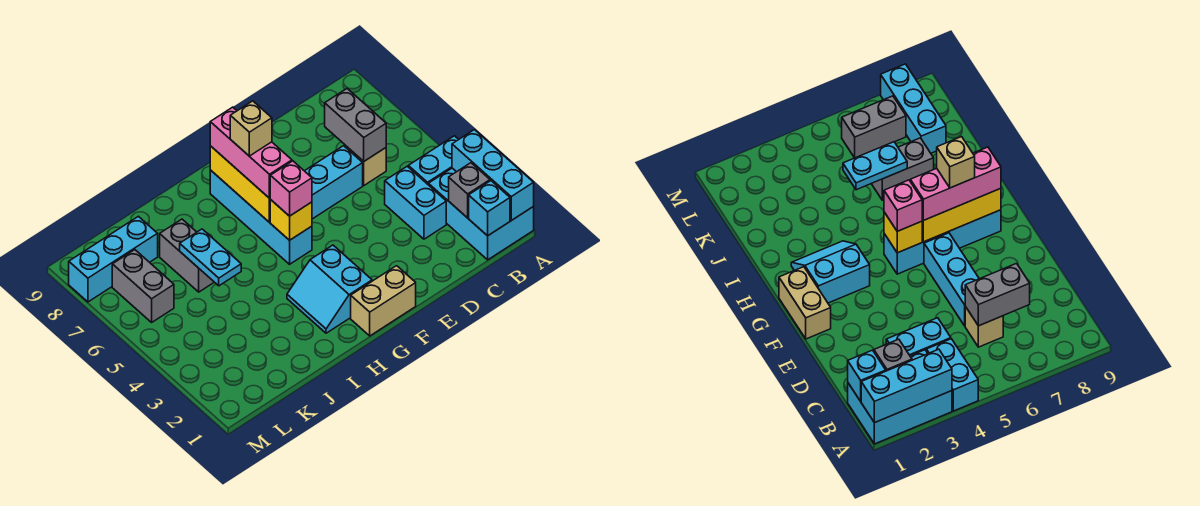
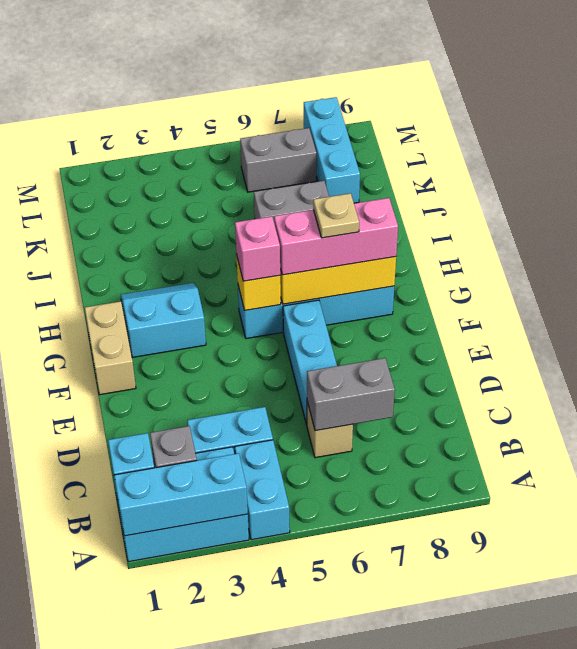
tan brick G7 level 4 -> tan plate G7 level 4
cyan plate J5:J6 level 2 -> none

